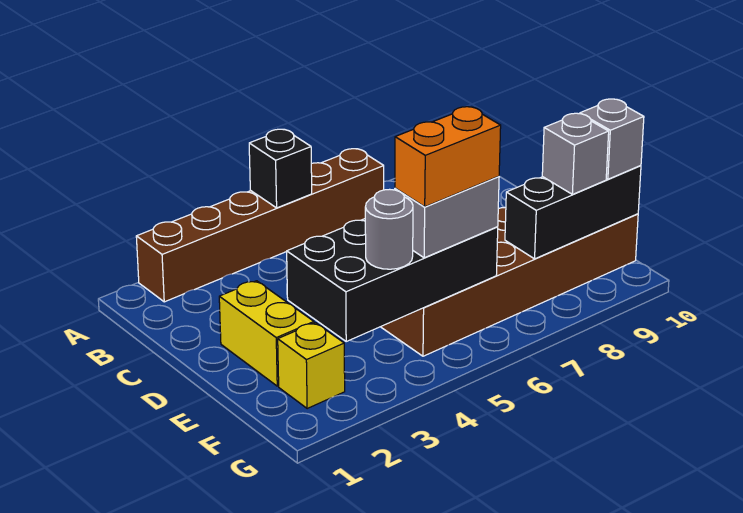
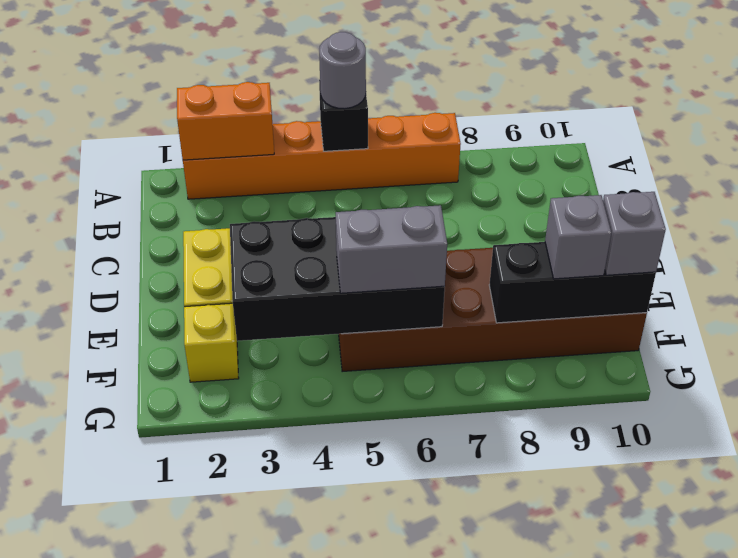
brown brick A2:A7 level 1 -> orange brick A2:A7 level 1
grey round brick F4 level 3 -> grey round brick A5 level 3
orange brick F5:F6 level 4 -> orange brick A2:A3 level 2

